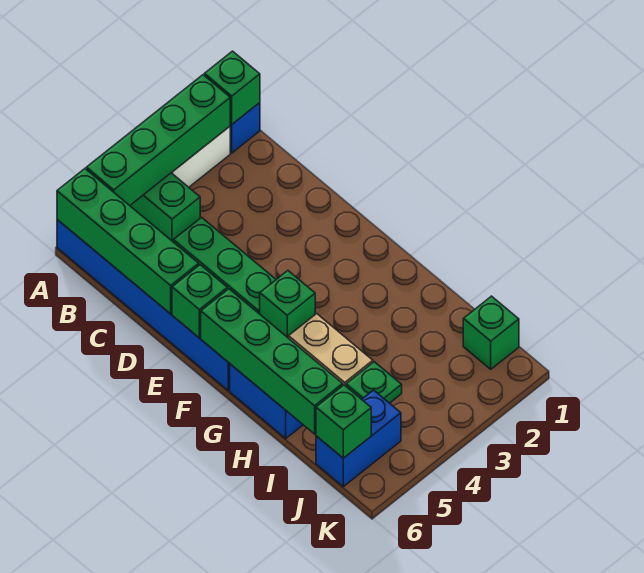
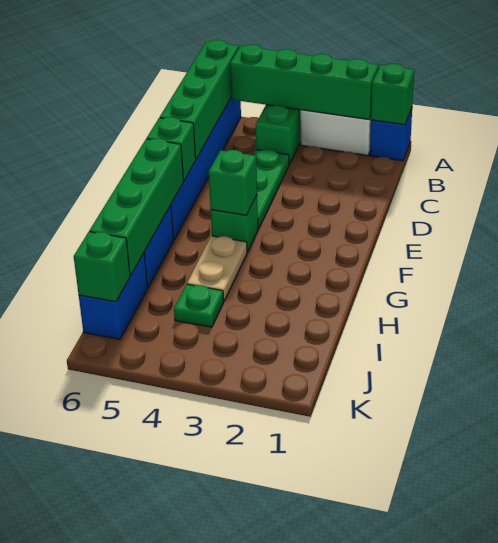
green brick J1 level 1 -> green brick F4 level 2
blue brick J5:J6 level 1 -> blue brick I6:J6 level 1

